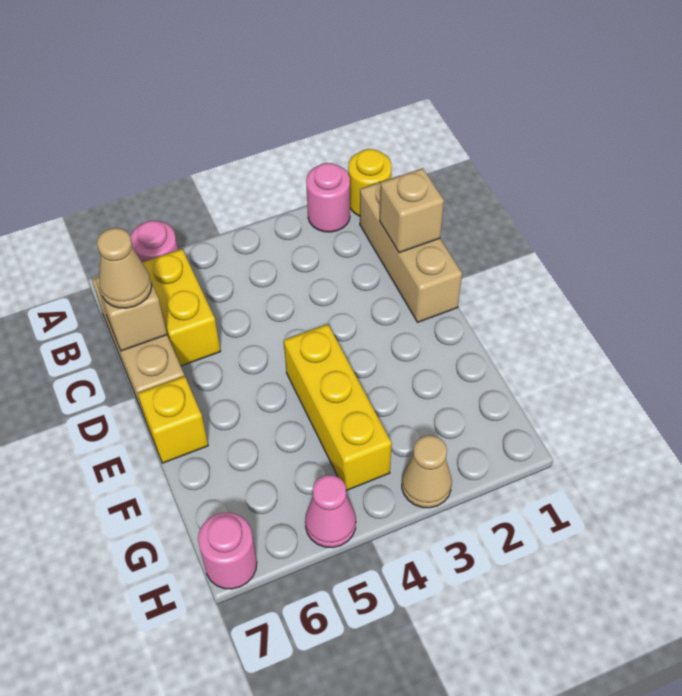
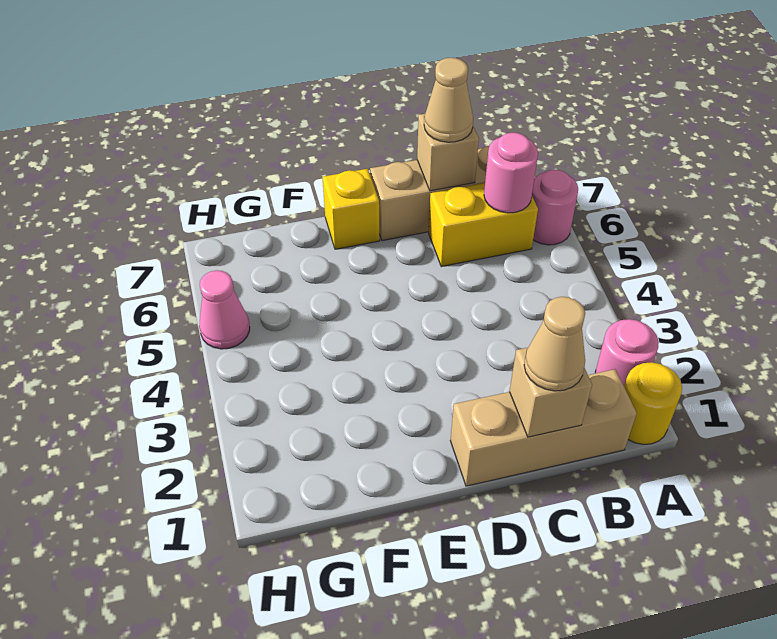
yellow brick E4:G4 level 1 -> none
tan cone H3 level 1 -> tan cone C1 level 3
pink round brick H7 level 1 -> pink round brick B6 level 2

